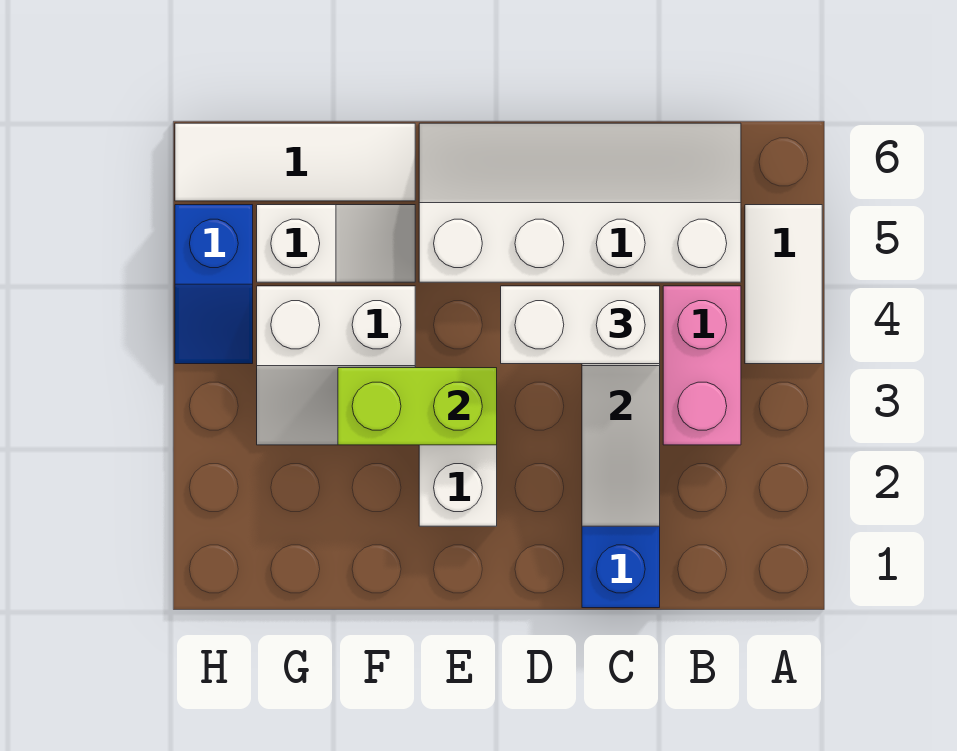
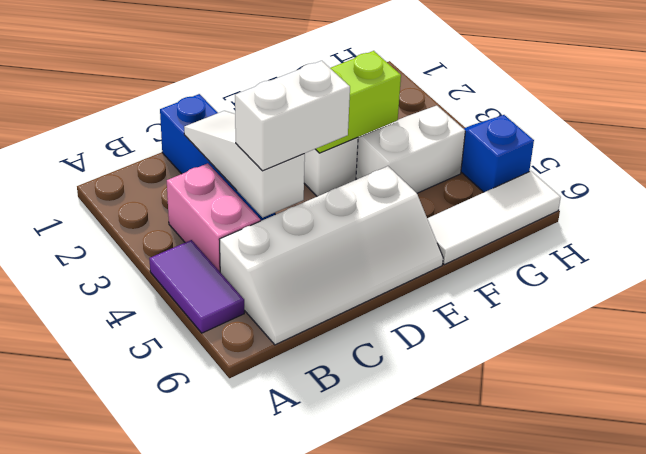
white tile A4:A5 level 1 -> purple tile A4:A5 level 1
white slope F5:G5 level 1 top G -> none

